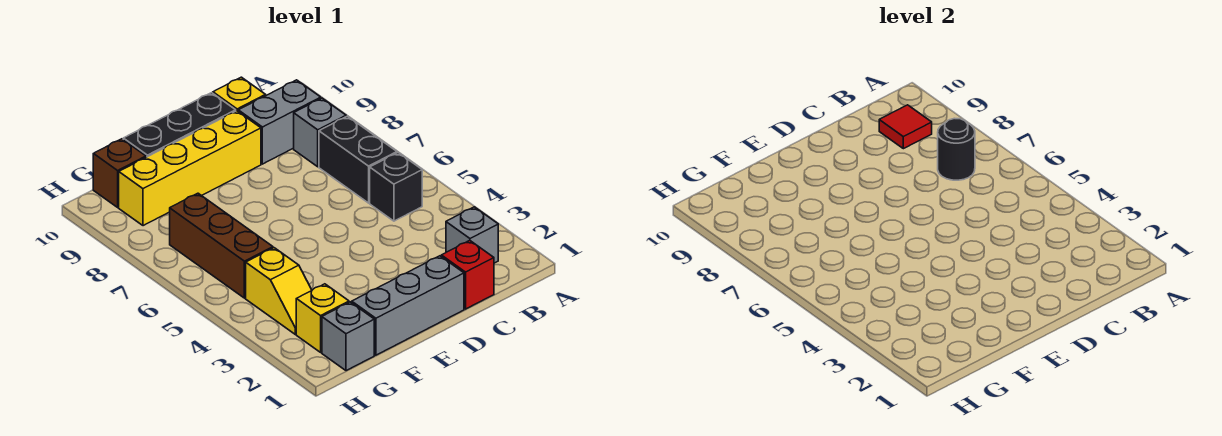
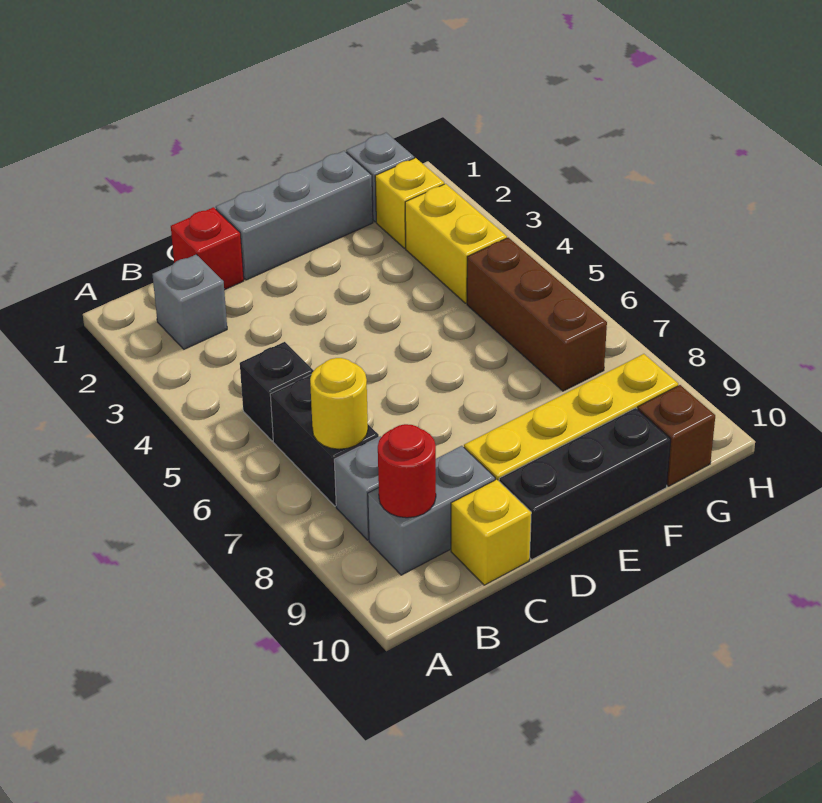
black round brick B7 level 2 -> yellow round brick B7 level 2
red tile B9 level 2 -> red round brick B9 level 2
yellow slope G3:G4 level 1 top 4 -> yellow brick G3:G4 level 1

